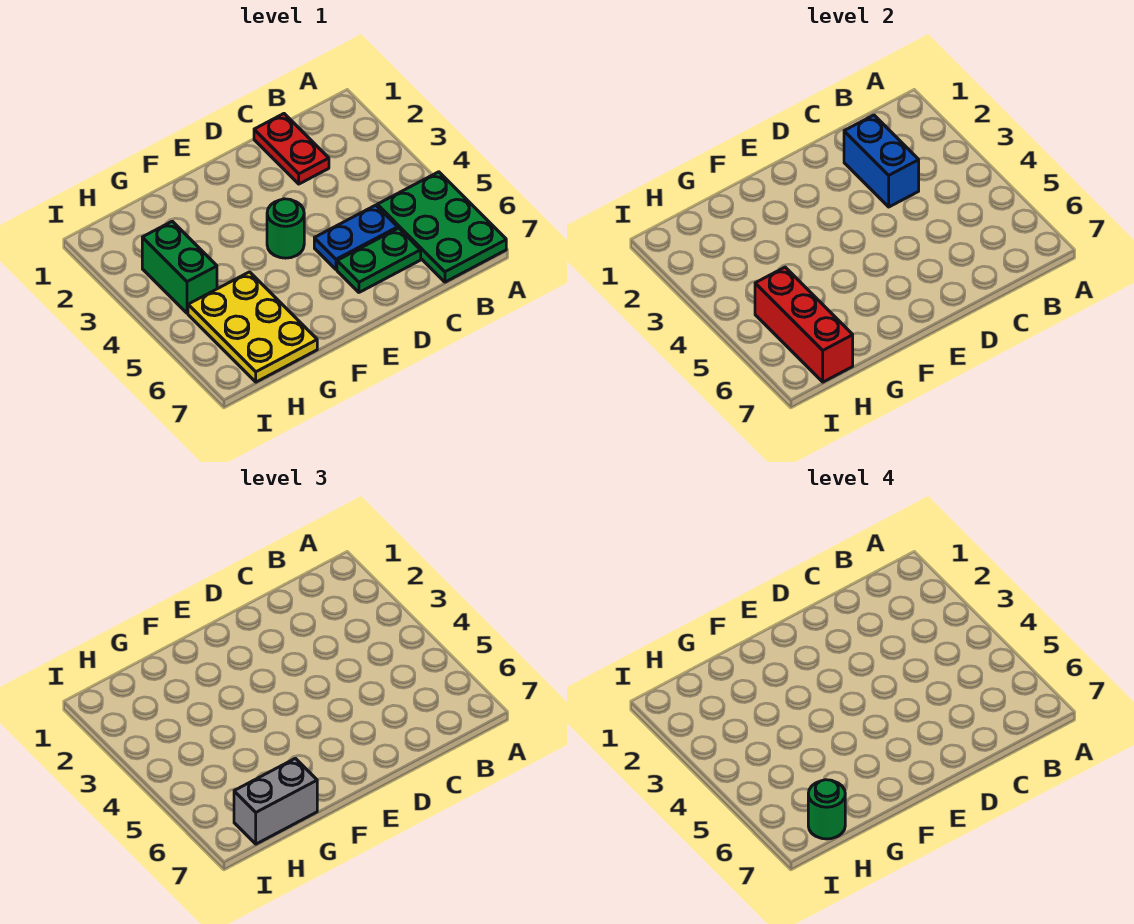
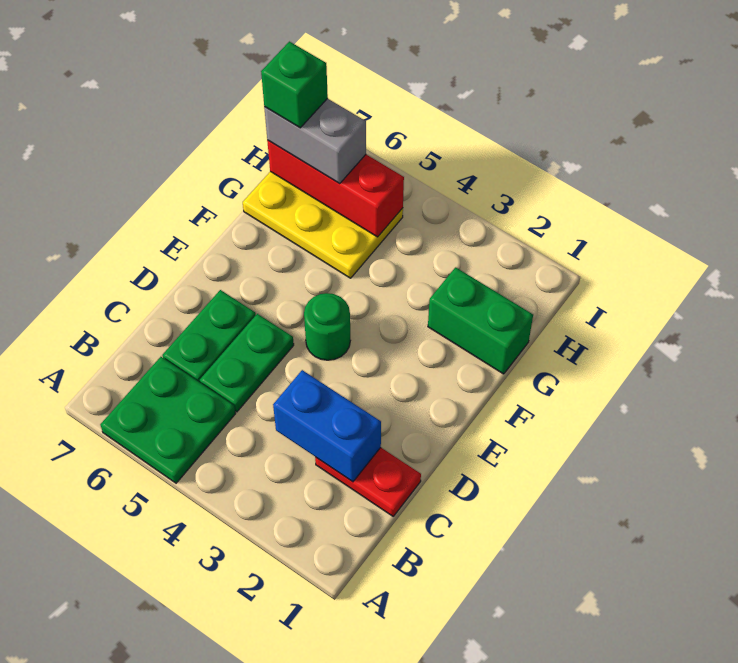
green plate A5:B7 level 1 -> green plate A5:B6 level 1
blue plate C5:D5 level 1 -> green plate C5:D5 level 1
grey brick G7:H7 level 3 -> grey brick H6:H7 level 3
green brick H3:H4 level 1 -> green brick G1:G2 level 1
green round brick H7 level 4 -> green brick H7 level 4

